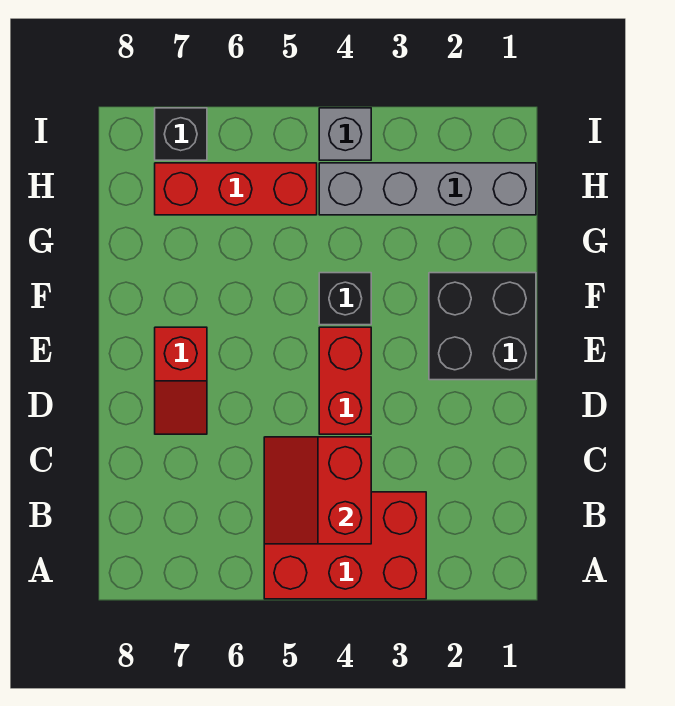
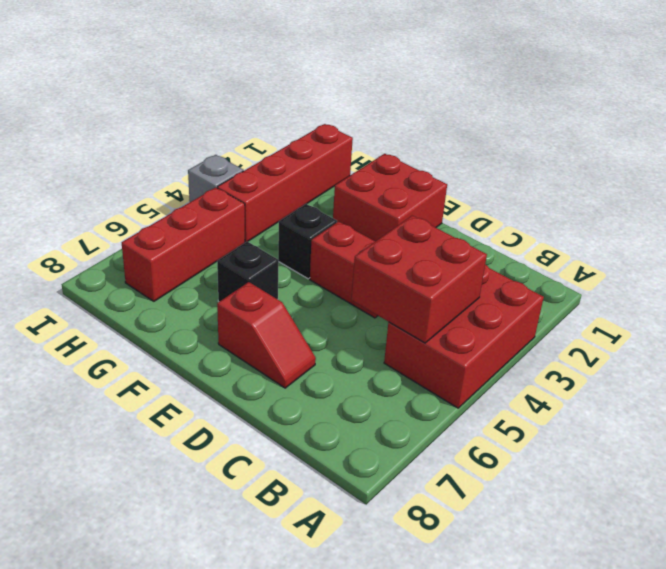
red slope B4:C5 level 2 top 4 -> red brick B4:C5 level 2
black brick E1:F2 level 1 -> red brick E1:F2 level 1
grey brick H1:H4 level 1 -> red brick H1:H4 level 1
black brick I7 level 1 -> black brick F6 level 1

